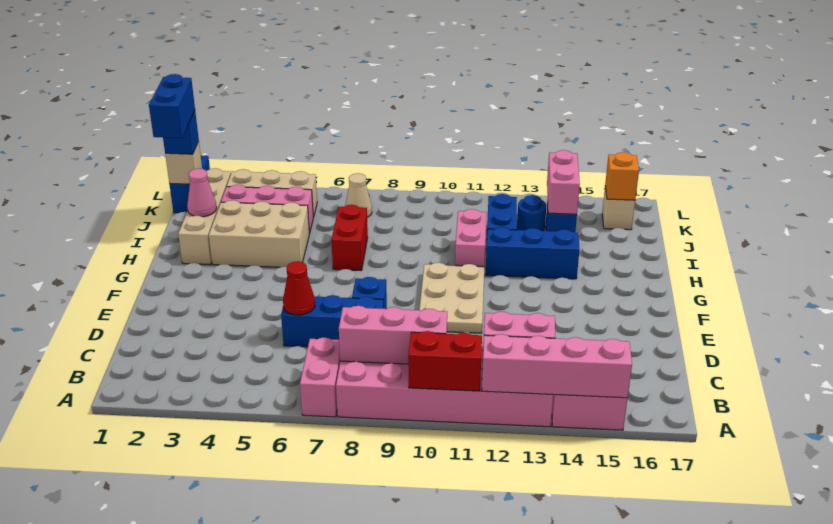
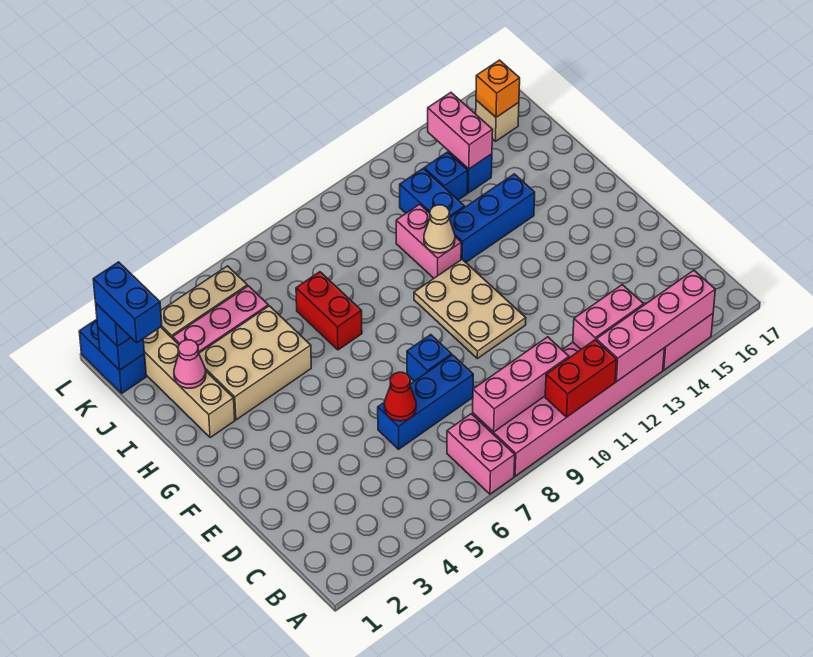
blue round brick J13 level 1 -> blue brick J13 level 1
tan brick K1 level 2 -> blue brick K1 level 2
tan cone K7 level 1 -> tan cone H11 level 2

